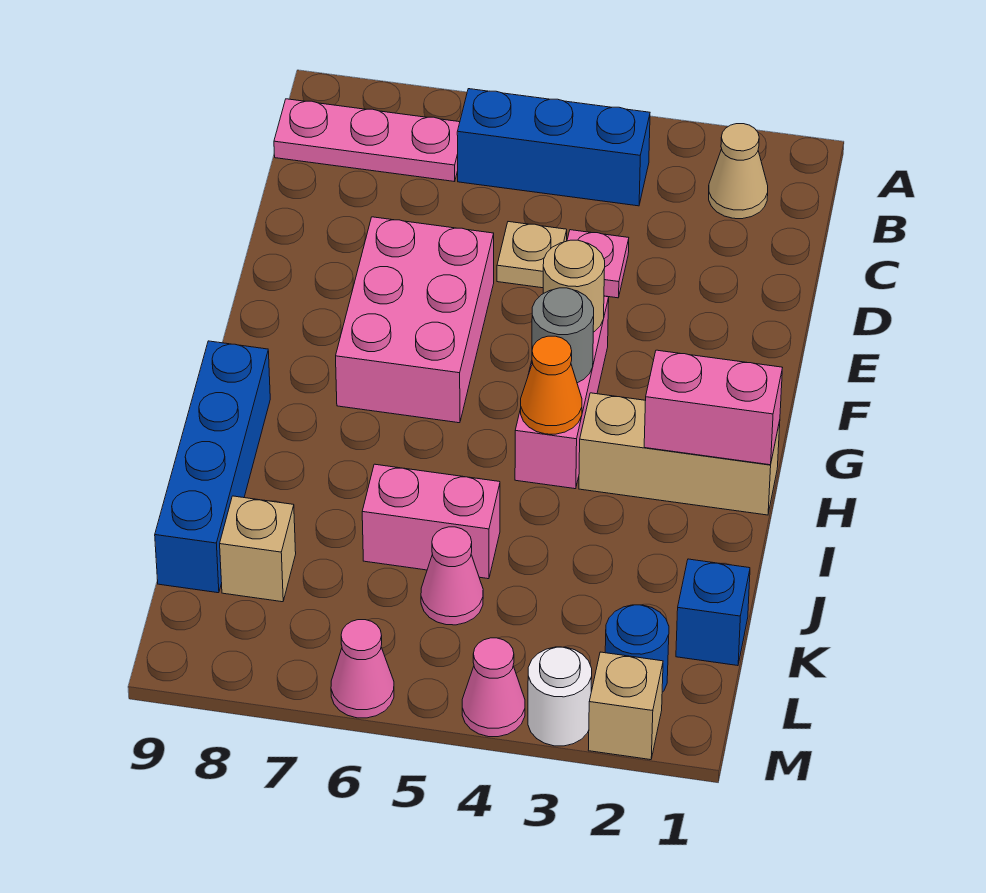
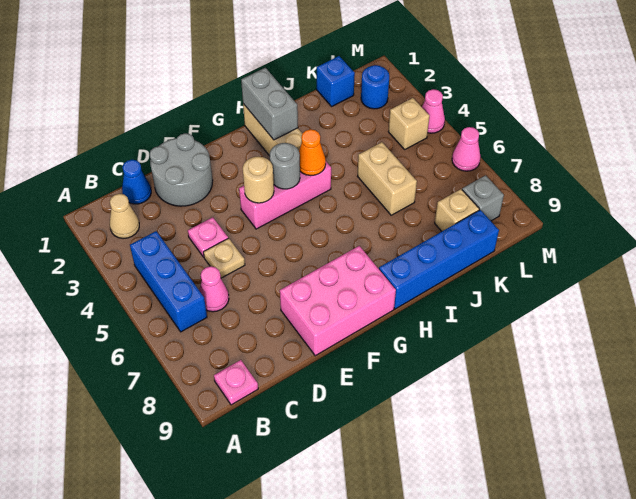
pink plate B7:B9 level 1 -> pink plate B9 level 1
none -> blue cone C1 level 1
none -> grey round brick D1:E2 level 1
pink brick E6:G7 level 1 -> pink brick E8:G9 level 1
pink brick H1:H2 level 2 -> grey brick H1:H2 level 2
pink brick J5:J6 level 1 -> tan brick J5:J6 level 1
pink cone K5 level 1 -> pink cone C6 level 1
none -> grey brick L8 level 1
tan brick M2 level 1 -> tan brick L4 level 1
white round brick M3 level 1 -> none

